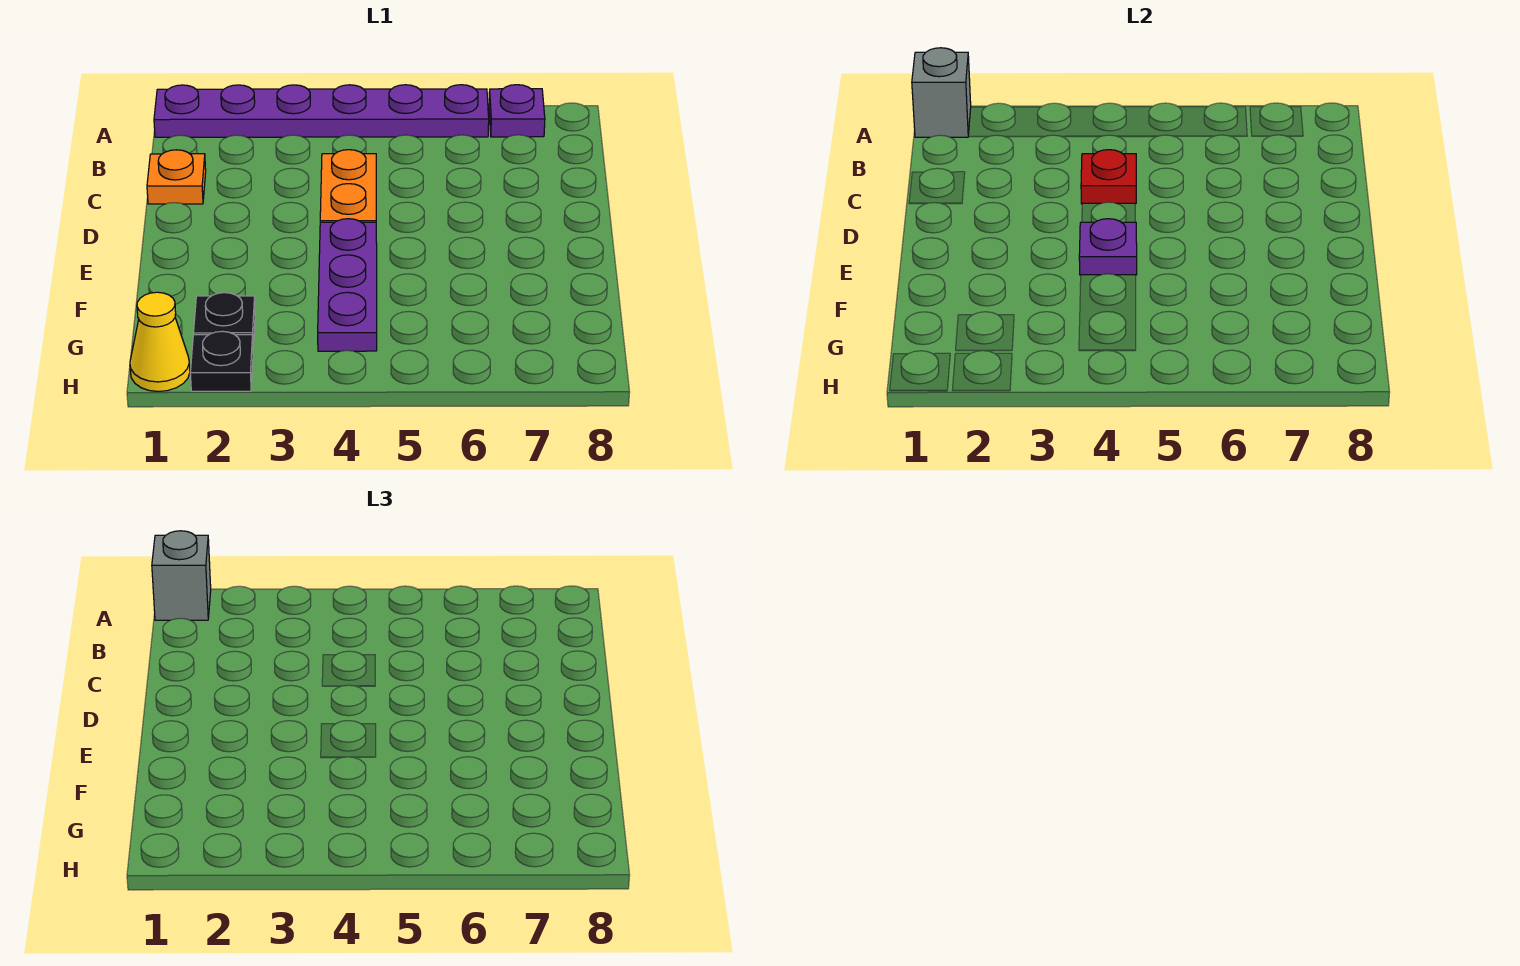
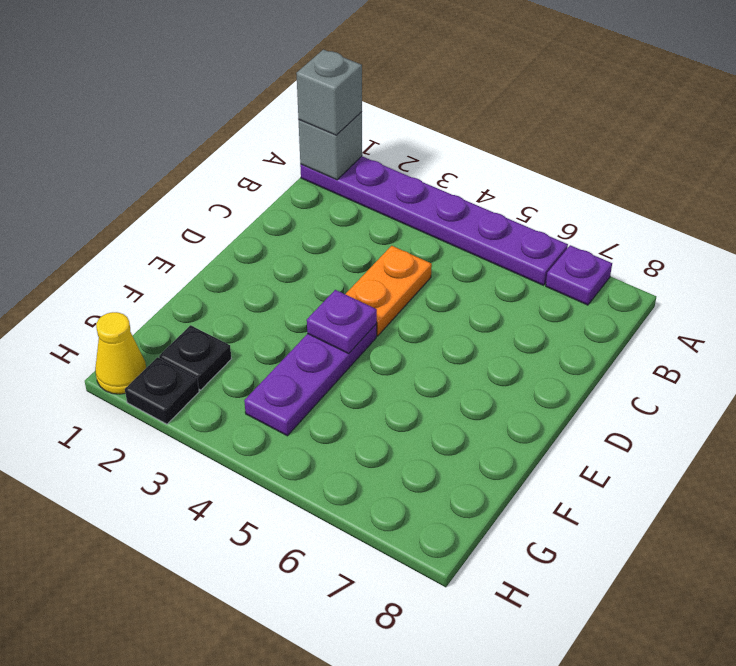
orange plate C1 level 1 -> none
red plate C4 level 2 -> none

